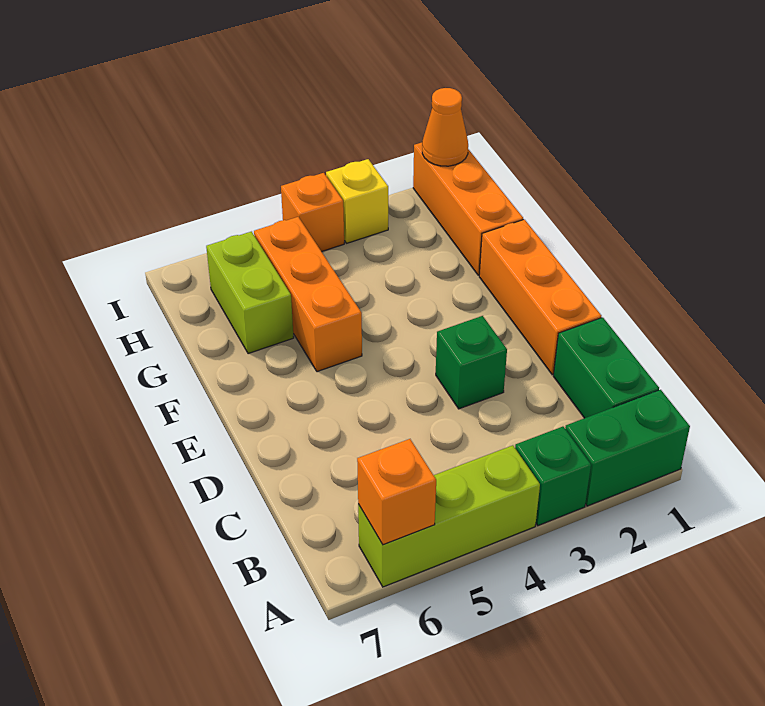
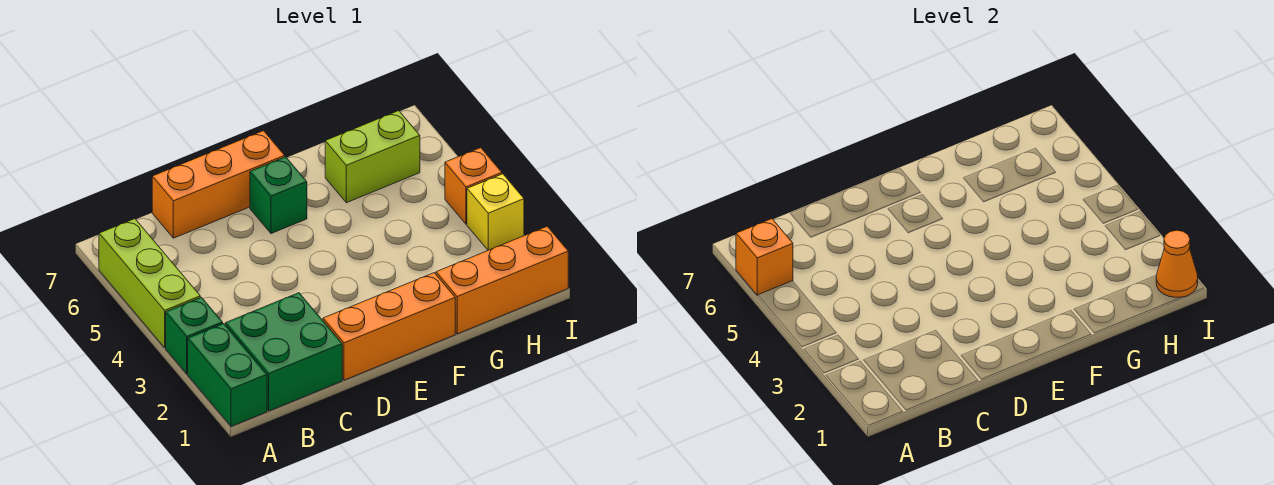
green brick B1:C1 level 1 -> green brick B1:C2 level 1
green brick D3 level 1 -> green brick E6 level 1
orange brick F5:H5 level 1 -> orange brick C7:E7 level 1

